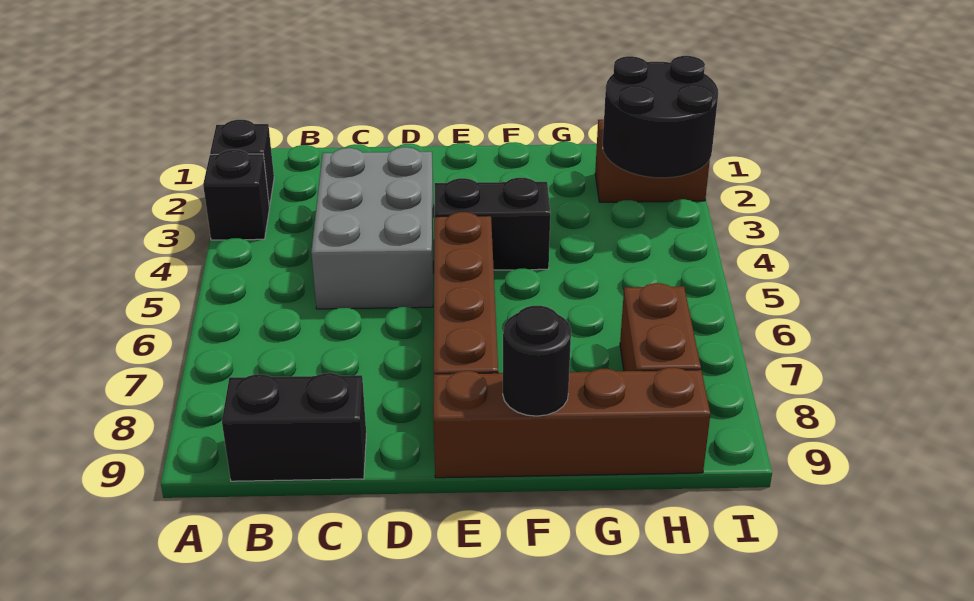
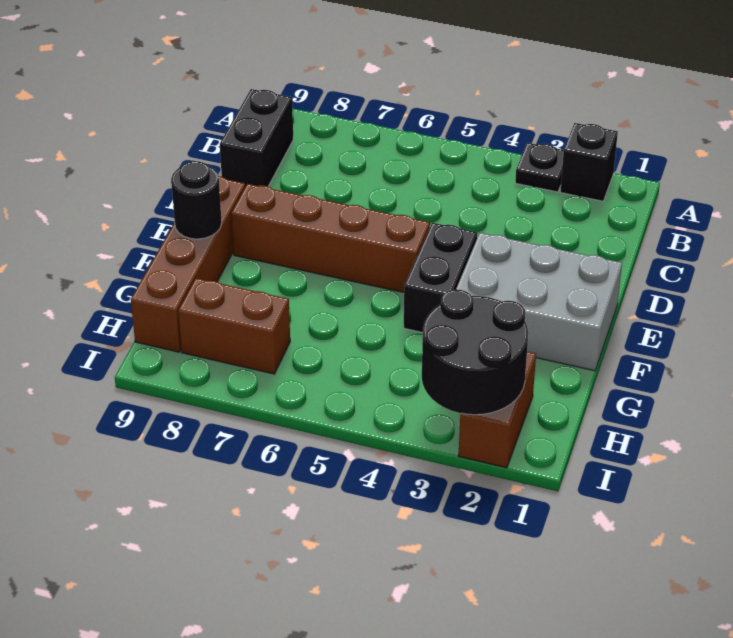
black brick A3 level 1 -> black plate A3 level 1
grey brick C3:D5 level 1 -> grey brick E1:F3 level 1

